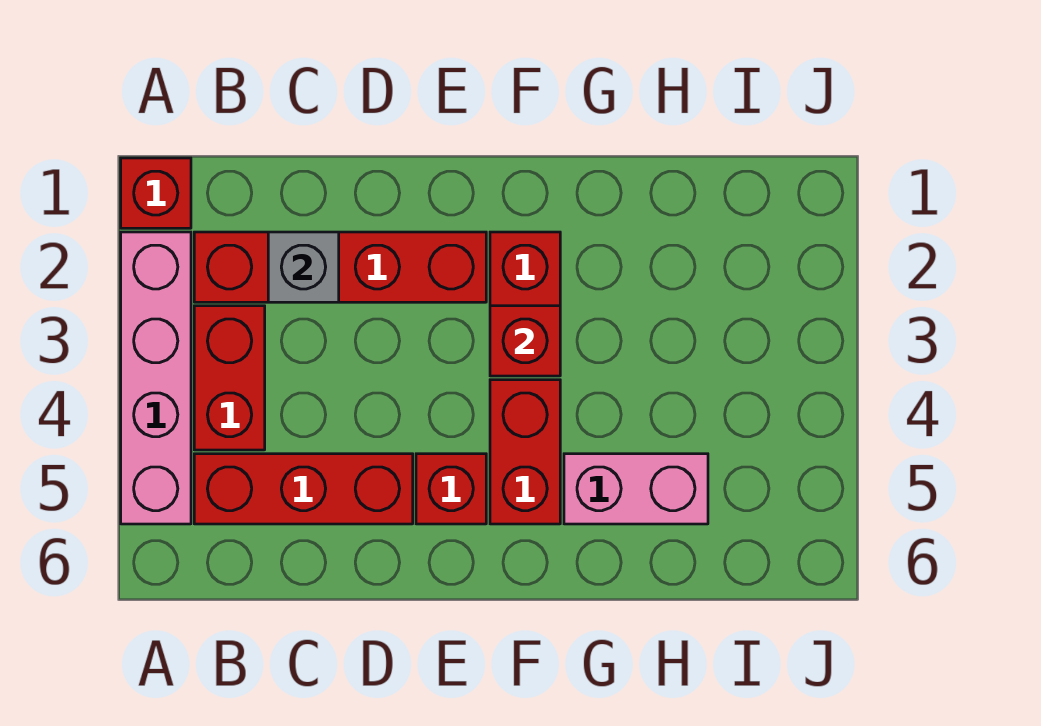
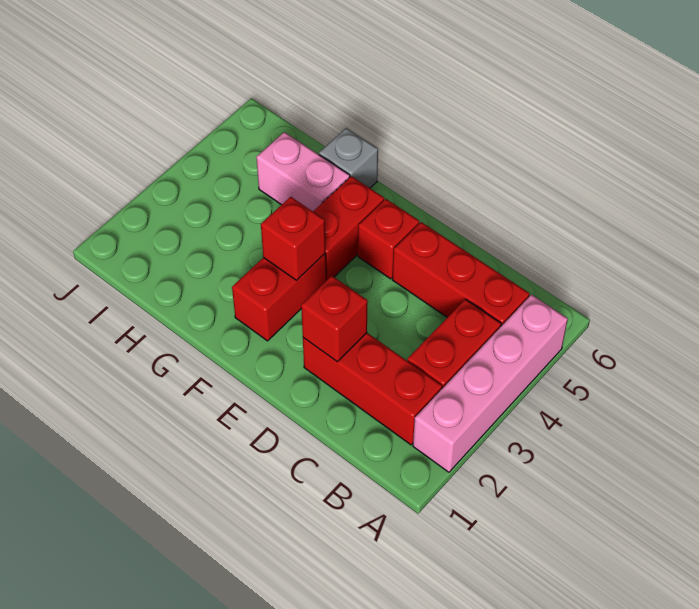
red brick A1 level 1 -> red brick D2 level 2
red brick B2:E2 level 1 -> red brick B2:D2 level 1
grey brick C2 level 2 -> grey brick G6 level 1

